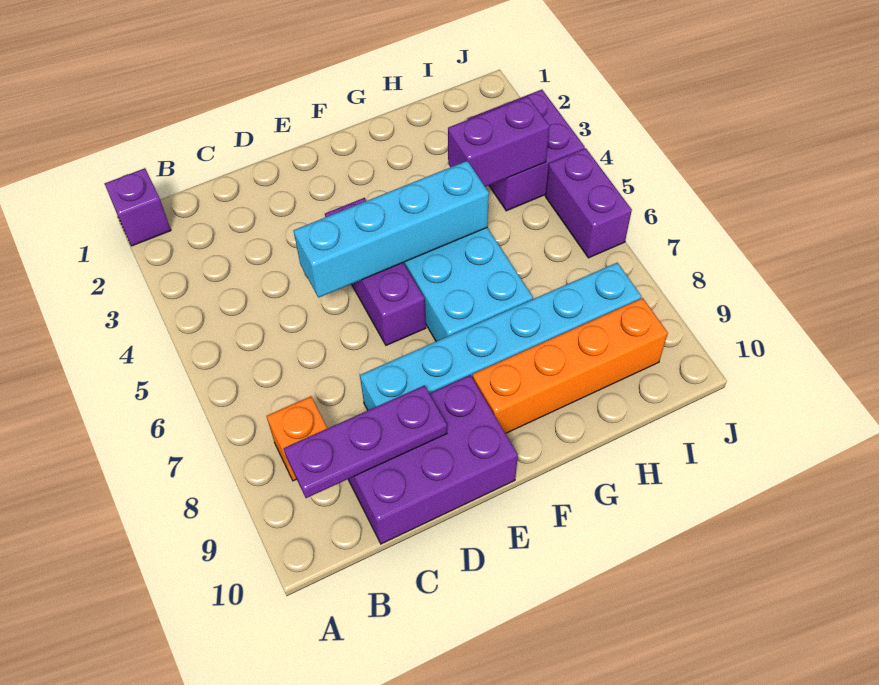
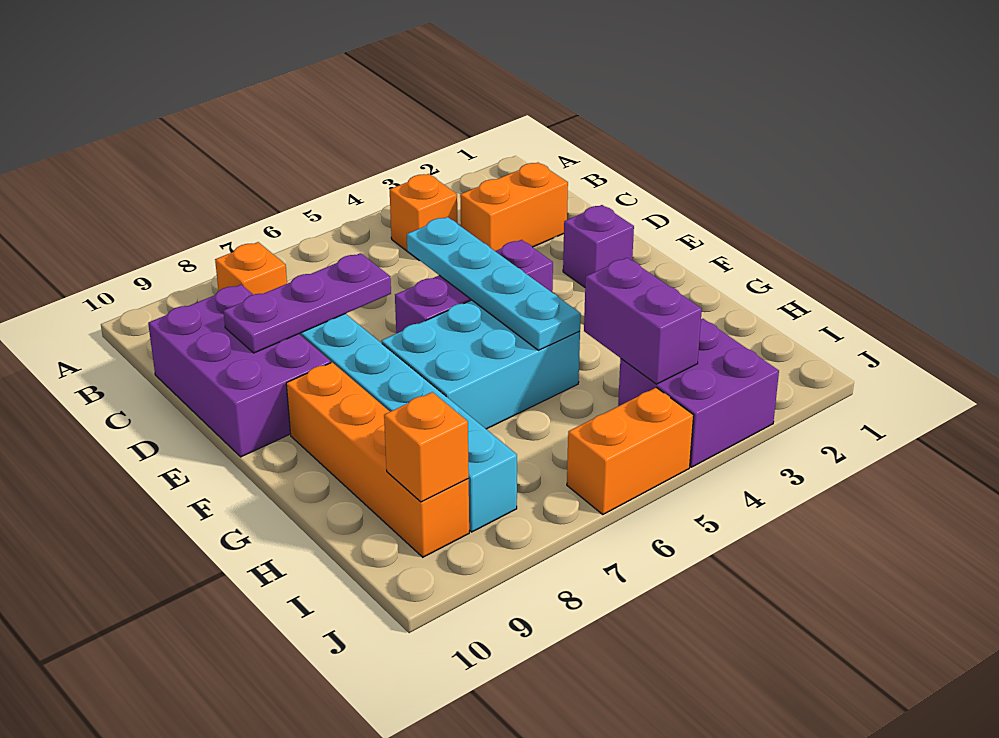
purple brick A1 level 1 -> purple brick E2 level 1
none -> orange brick B4 level 1
purple plate B9:D9 level 2 -> purple plate D7:D9 level 2
none -> orange brick C2:C3 level 1
cyan brick D5:G5 level 2 -> cyan plate D5:G5 level 2
none -> orange brick I9 level 2
purple brick J5:J6 level 1 -> orange brick J5:J6 level 1

